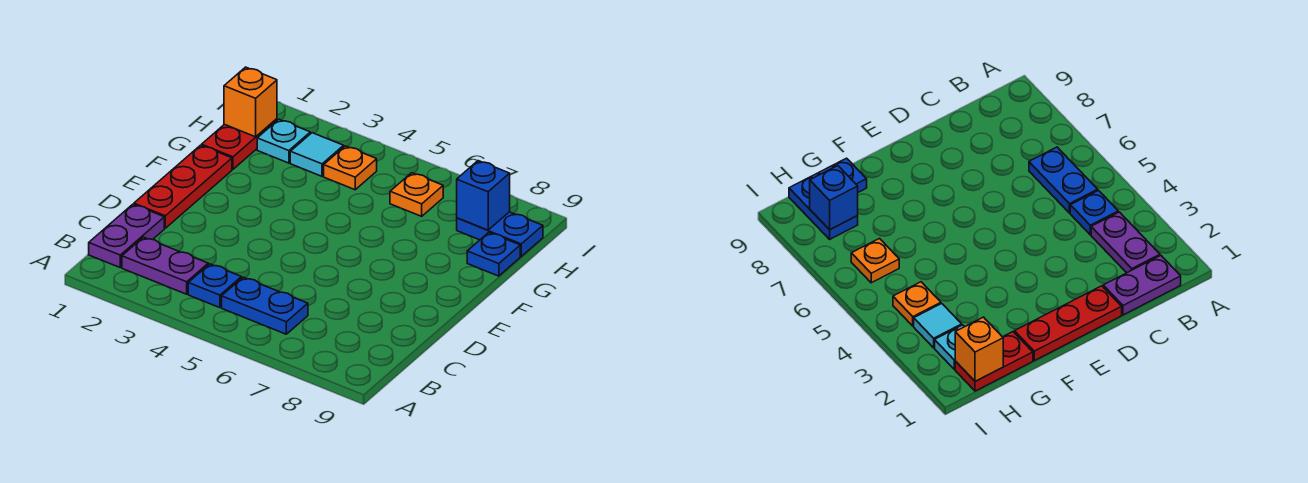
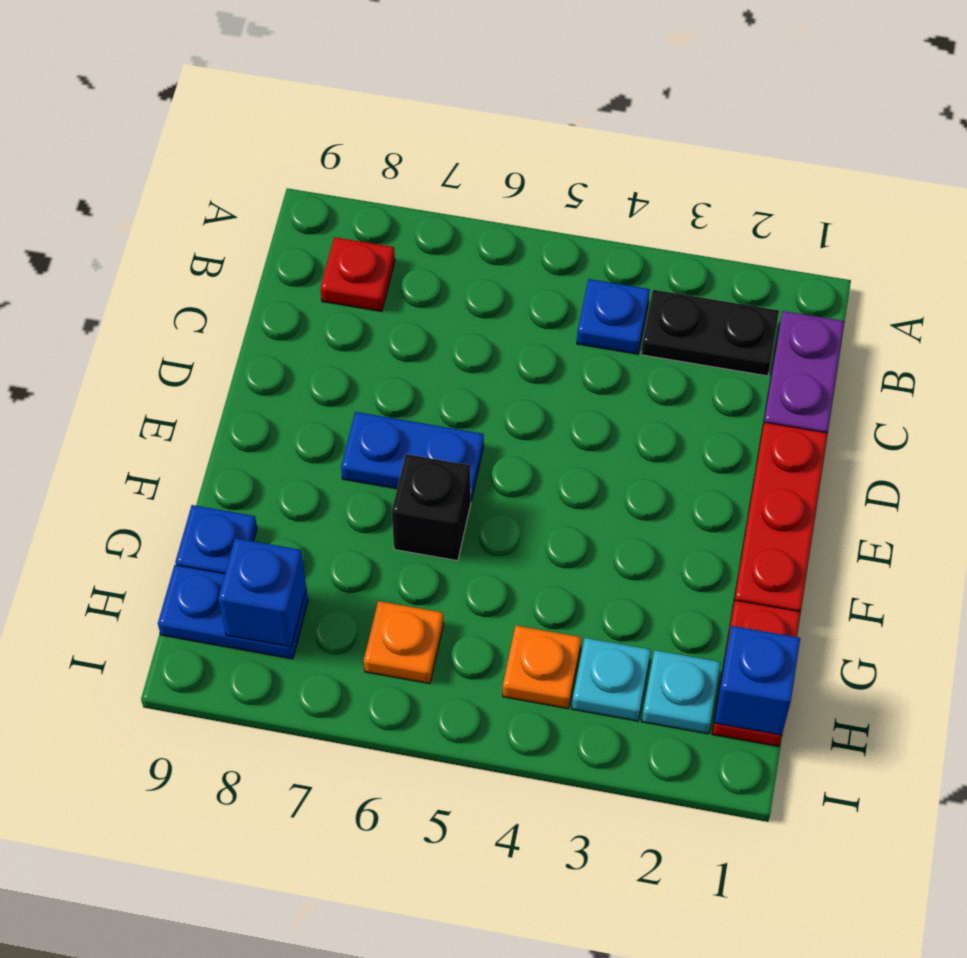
purple plate B2:B3 level 1 -> black plate B2:B3 level 1
blue plate B5:B6 level 1 -> blue plate E6:E7 level 1
none -> red plate B8 level 1
none -> black brick F6 level 1
orange brick H1 level 2 -> blue brick H1 level 2
cyan tile H3 level 1 -> cyan plate H3 level 1

